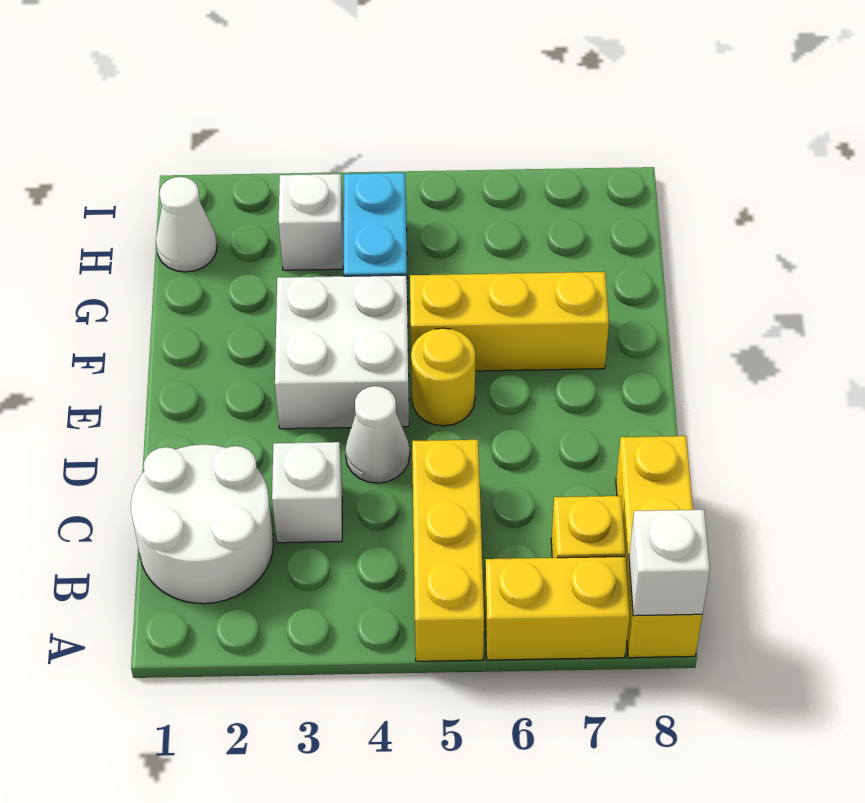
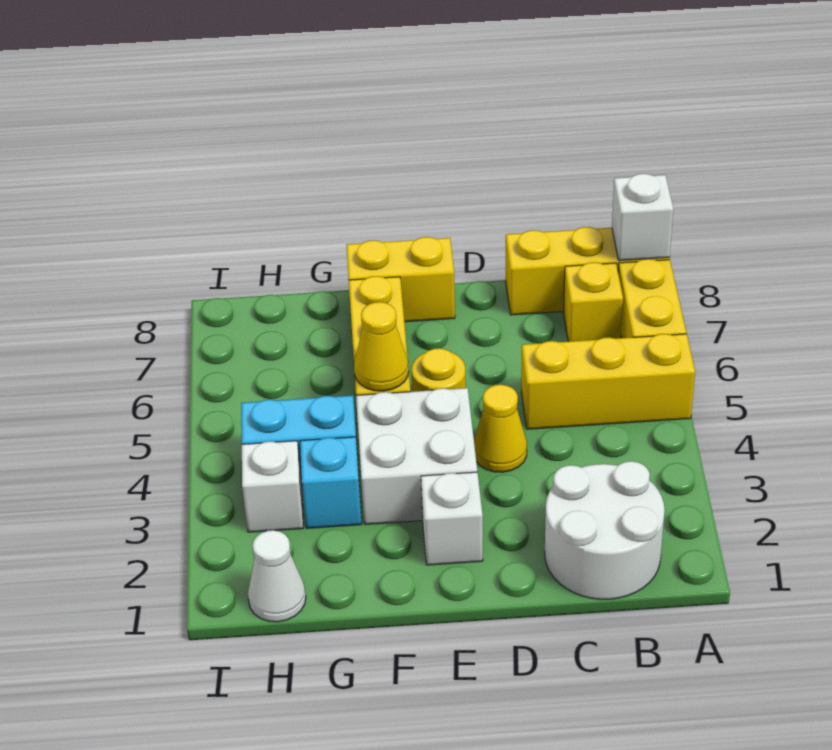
white brick C3 level 1 -> white brick E2 level 1
white cone D4 level 1 -> yellow cone D4 level 1
none -> yellow brick E8:F8 level 1
none -> yellow cone F5 level 2
none -> cyan brick G3 level 1

